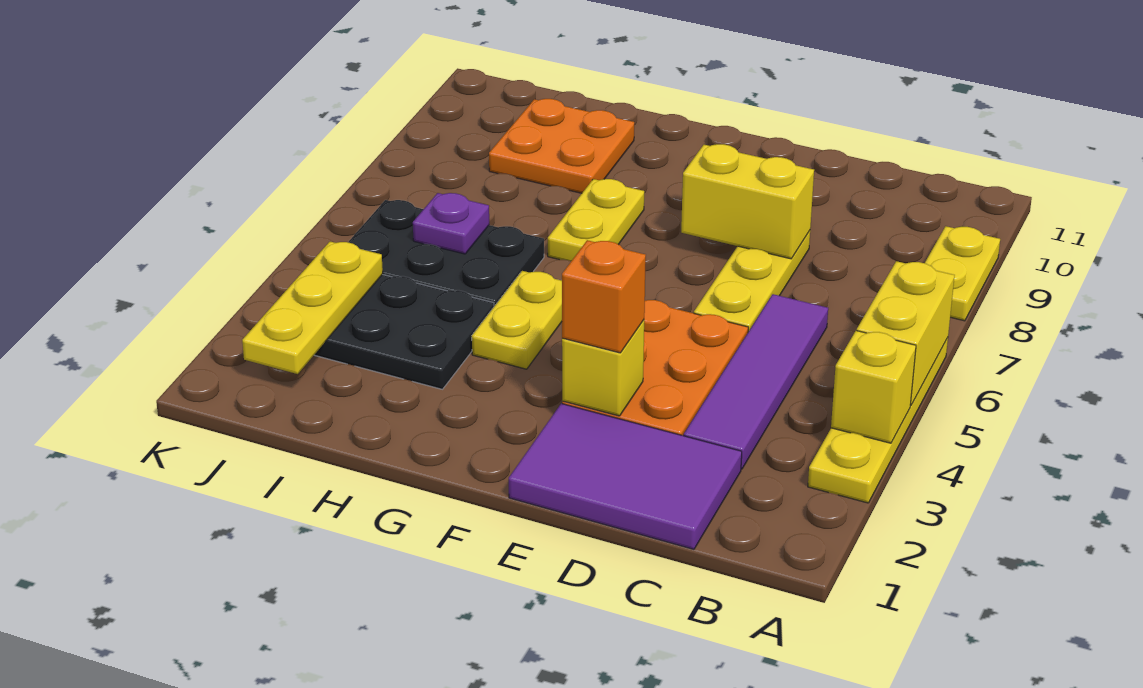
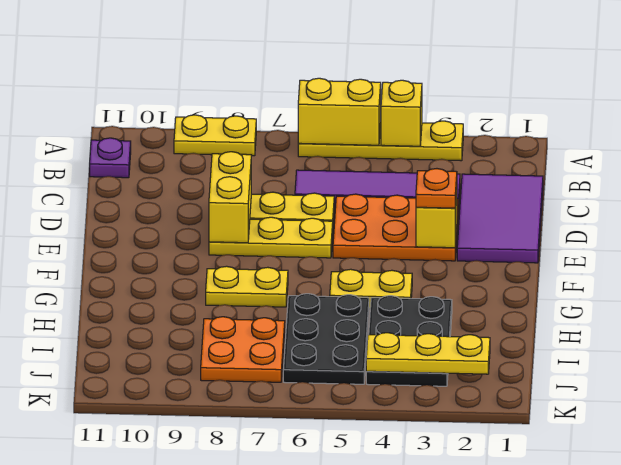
orange brick E3 level 3 -> orange plate E3 level 3
none -> yellow plate E6:E8 level 1
orange plate H9:I10 level 1 -> orange plate I7:J8 level 1
purple plate I6 level 2 -> purple plate B11 level 1

